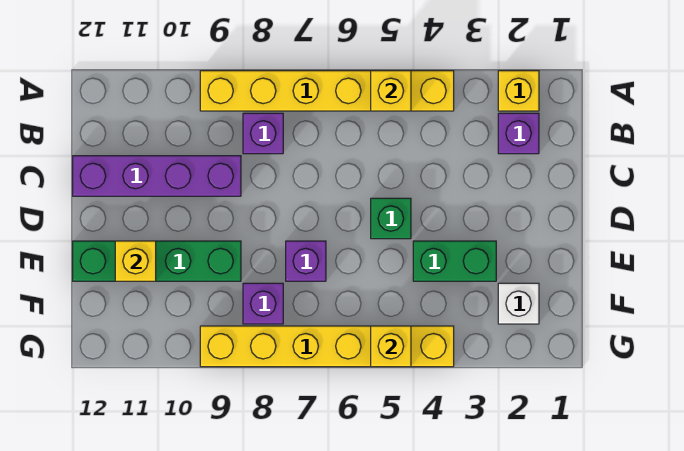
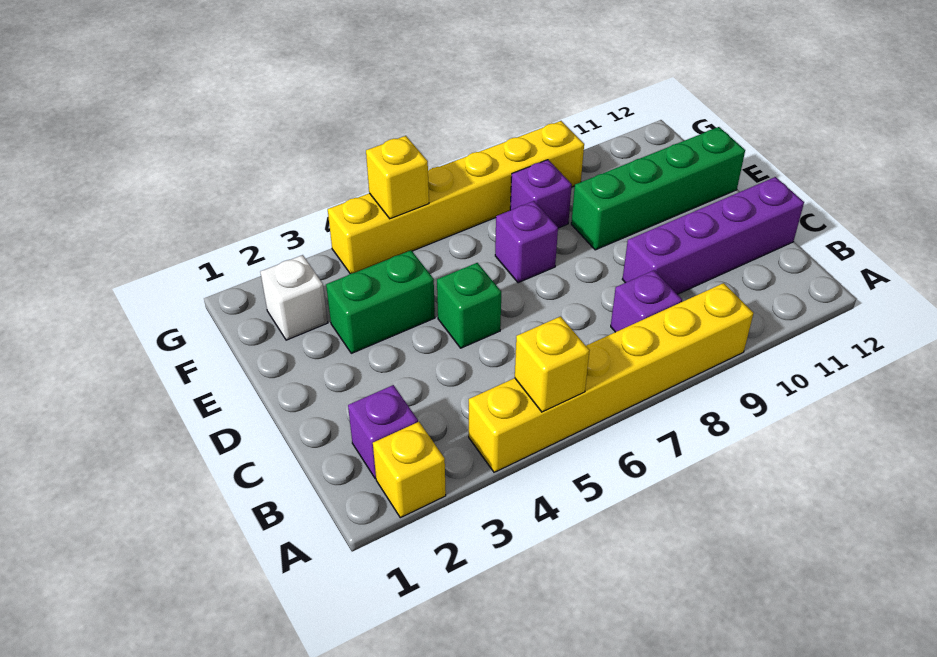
yellow brick E11 level 2 -> none

